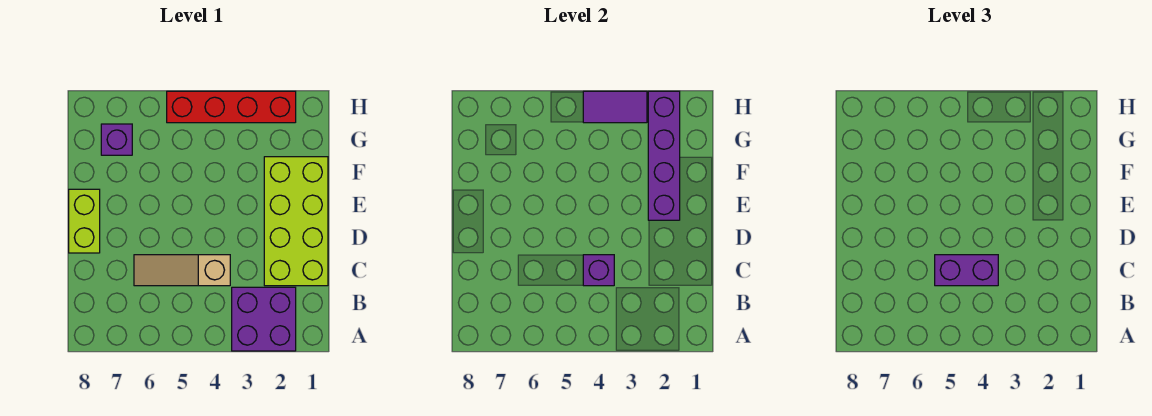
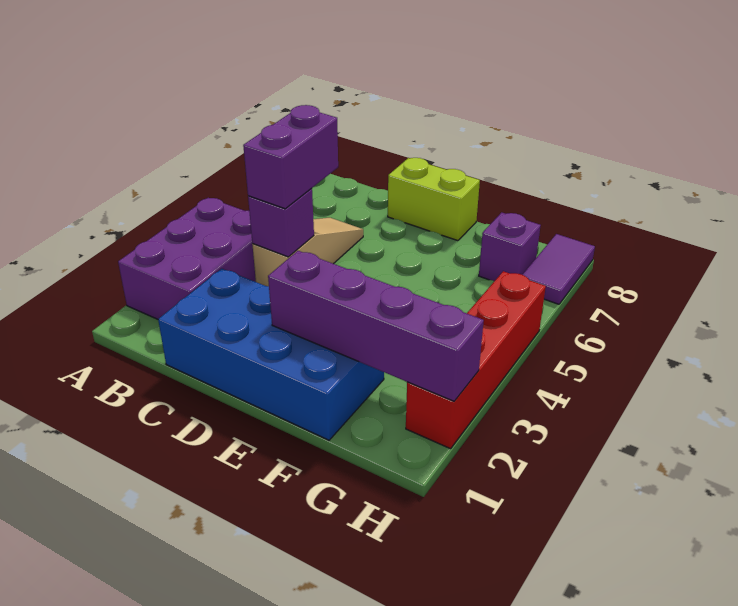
purple brick A2:B3 level 1 -> purple brick A2:B4 level 1
lime brick C1:F2 level 1 -> blue brick C1:F2 level 1
purple tile H3:H4 level 2 -> purple tile H7:H8 level 1

